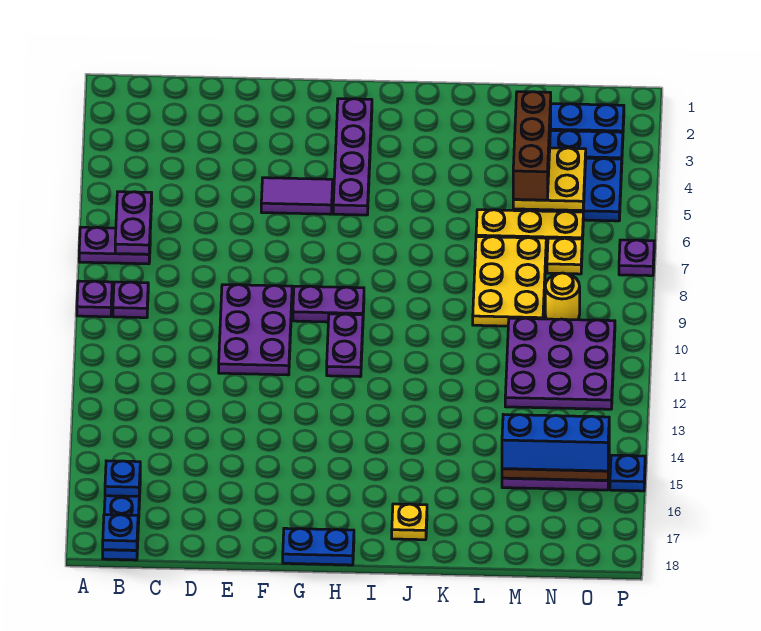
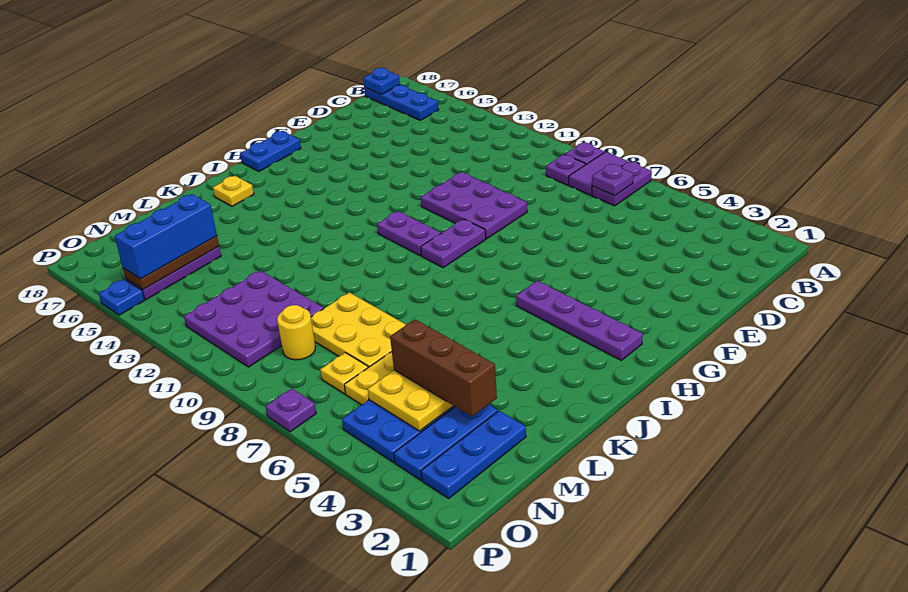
purple plate B6:B7 level 2 -> purple plate B7 level 2
blue plate B16 level 2 -> none
purple tile F5:G5 level 1 -> purple tile A8:B8 level 1

